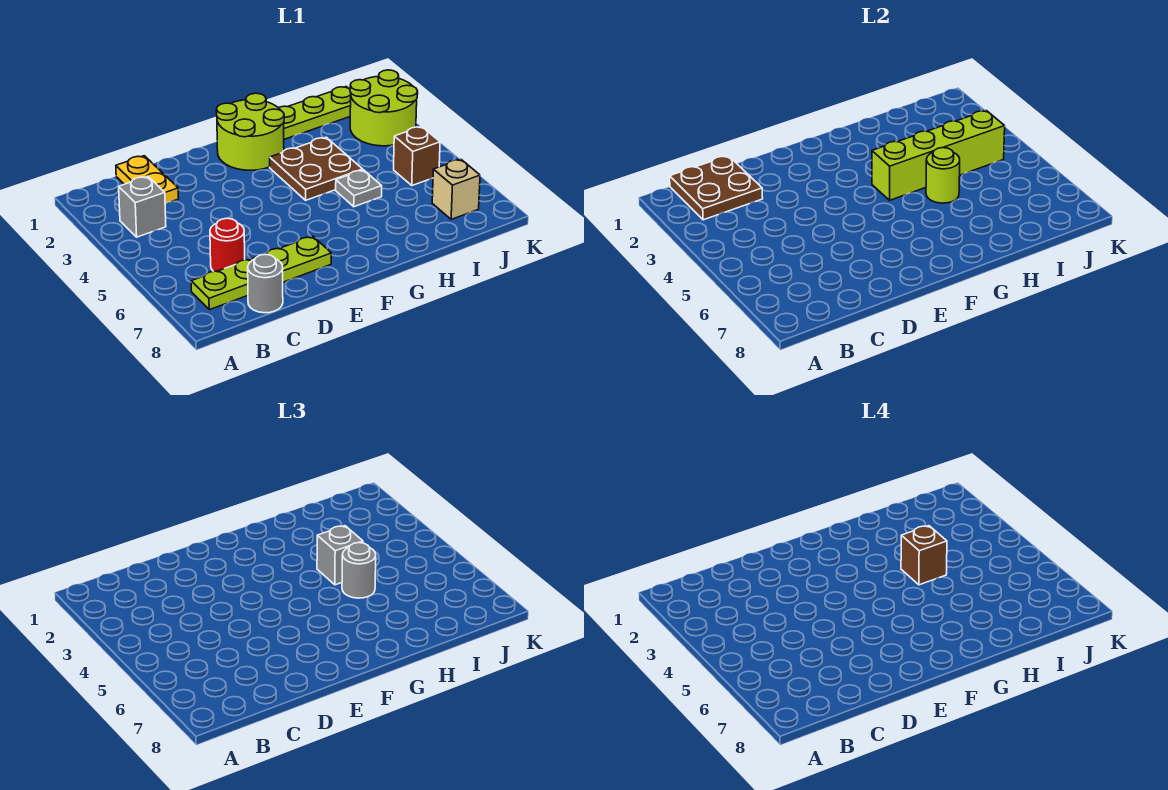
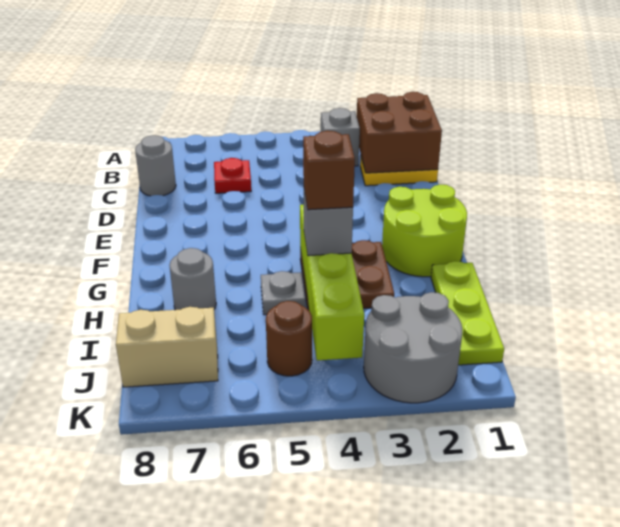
brown plate B1:C2 level 2 -> brown brick B1:C2 level 2
lime plate B7:E7 level 1 -> none
red round brick C6 level 1 -> red plate C6 level 1
lime round brick H5 level 2 -> none
grey round brick H5 level 3 -> grey round brick H7 level 1
lime round brick J2:K3 level 1 -> grey round brick J2:K3 level 1
brown brick J5 level 1 -> brown round brick J5 level 1
tan brick J7 level 1 -> tan brick J7:J8 level 1

